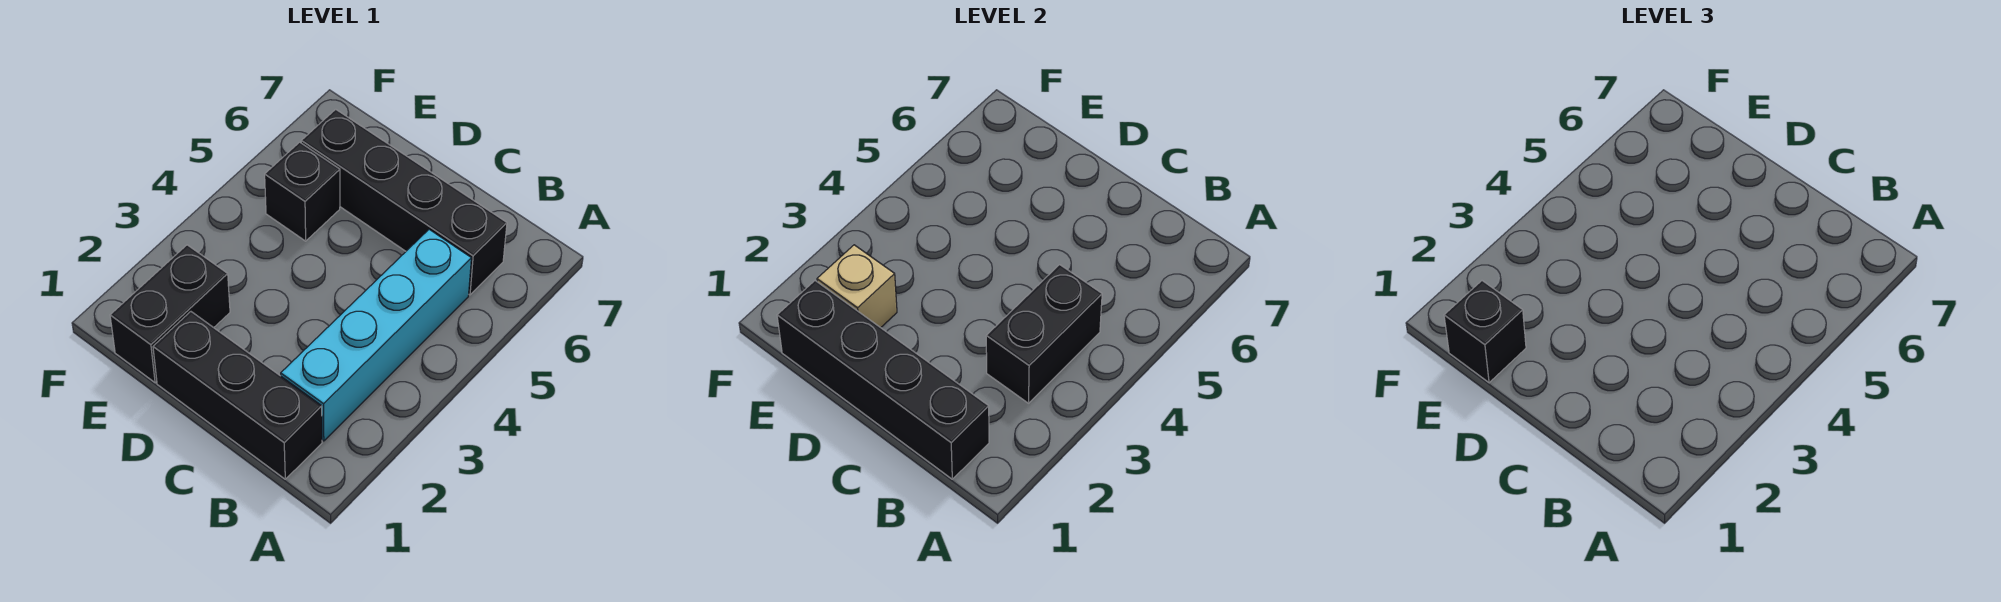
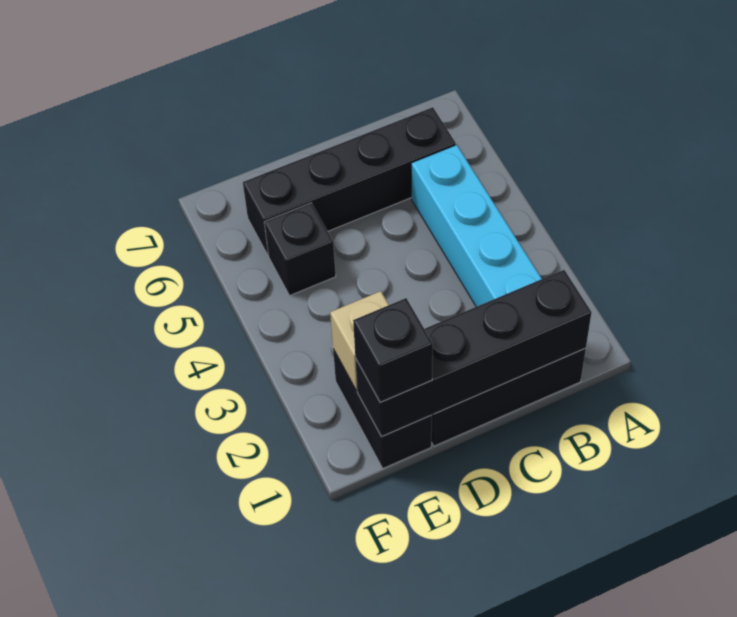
black brick B3:B4 level 2 -> none

